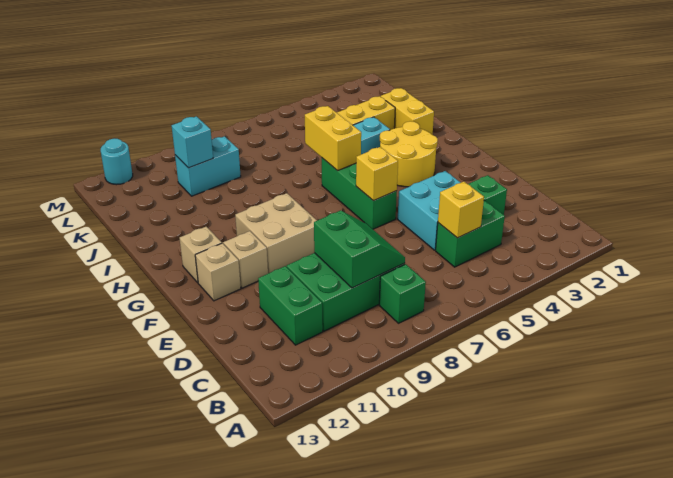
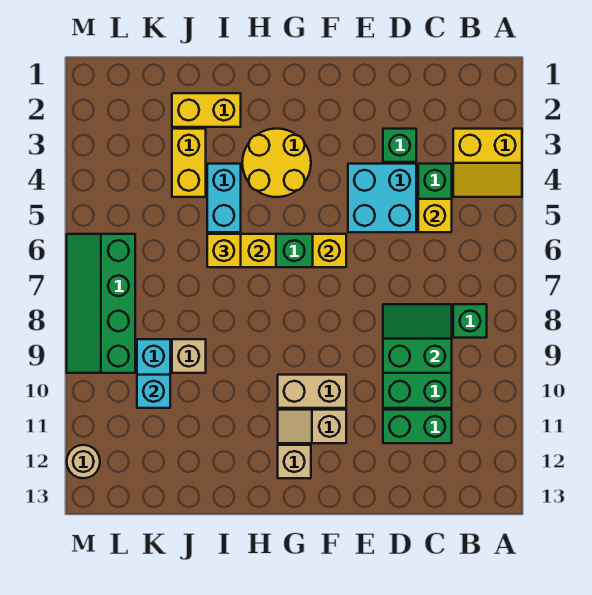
none -> yellow slope A3:B4 level 1 top 3
tan brick F9:G10 level 1 -> tan brick F10:G10 level 1
tan brick F12 level 1 -> tan brick J9 level 1
none -> yellow brick I6 level 3
none -> green slope L6:M9 level 1 top L
cyan round brick M12 level 1 -> tan round brick M12 level 1

